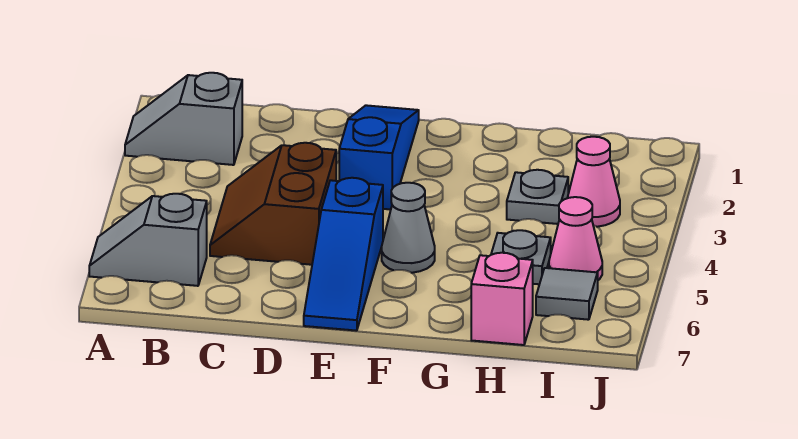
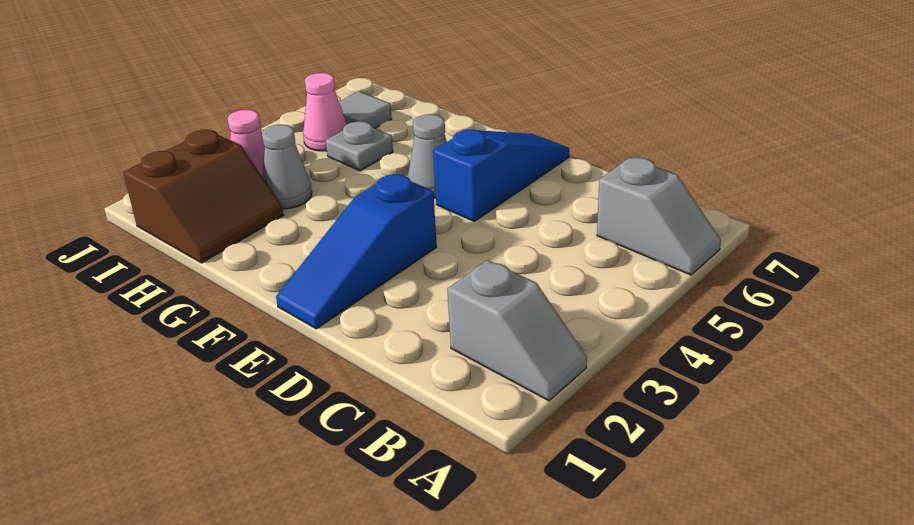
brown slope C4:D5 level 1 top D -> brown slope H1:I2 level 1 top I
grey plate H3 level 1 -> grey cone H3 level 1
pink brick H7 level 1 -> none

